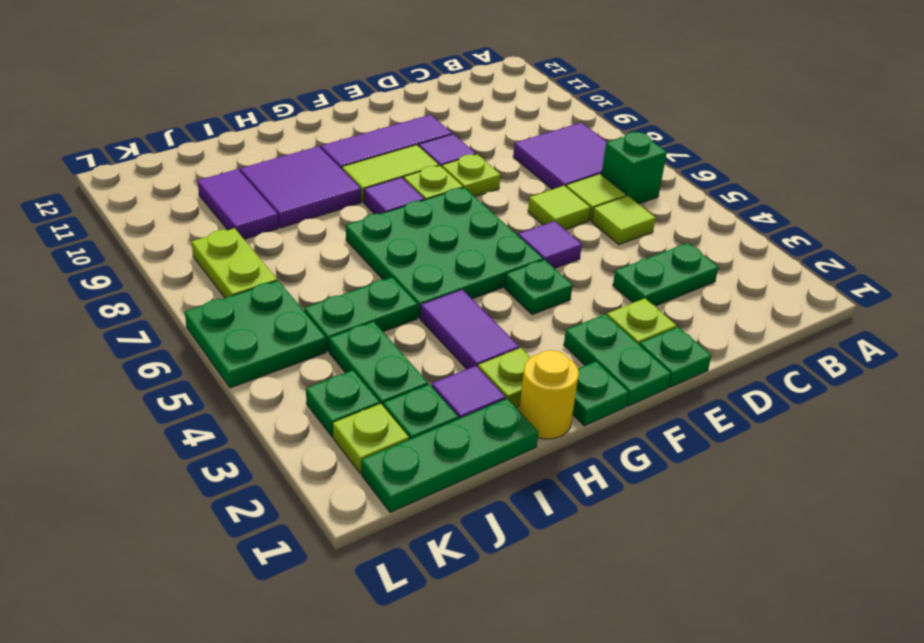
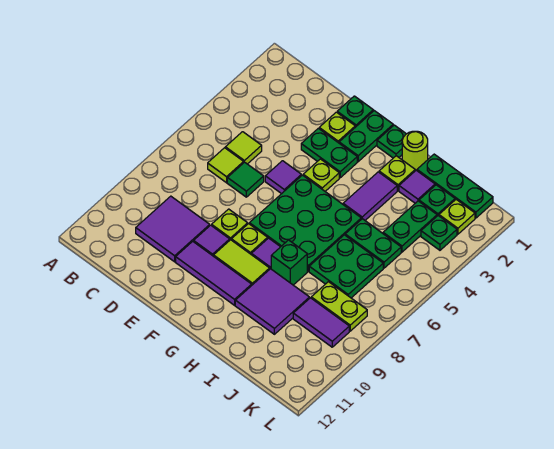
green brick B6 level 1 -> green brick H8 level 1
purple tile B7:C8 level 1 -> purple tile C9:D10 level 1
green plate C3:D3 level 1 -> green plate E3:F3 level 1
lime tile D6 level 1 -> green tile D6 level 1
green plate F4 level 1 -> lime plate F4 level 1
yellow round brick H1 level 1 -> lime round brick H1 level 1
purple tile J9:J10 level 1 -> purple tile J9:K9 level 1
green plate K5:L6 level 1 -> green plate I6:J7 level 1
lime plate K7:K8 level 1 -> lime plate J8:K8 level 1

